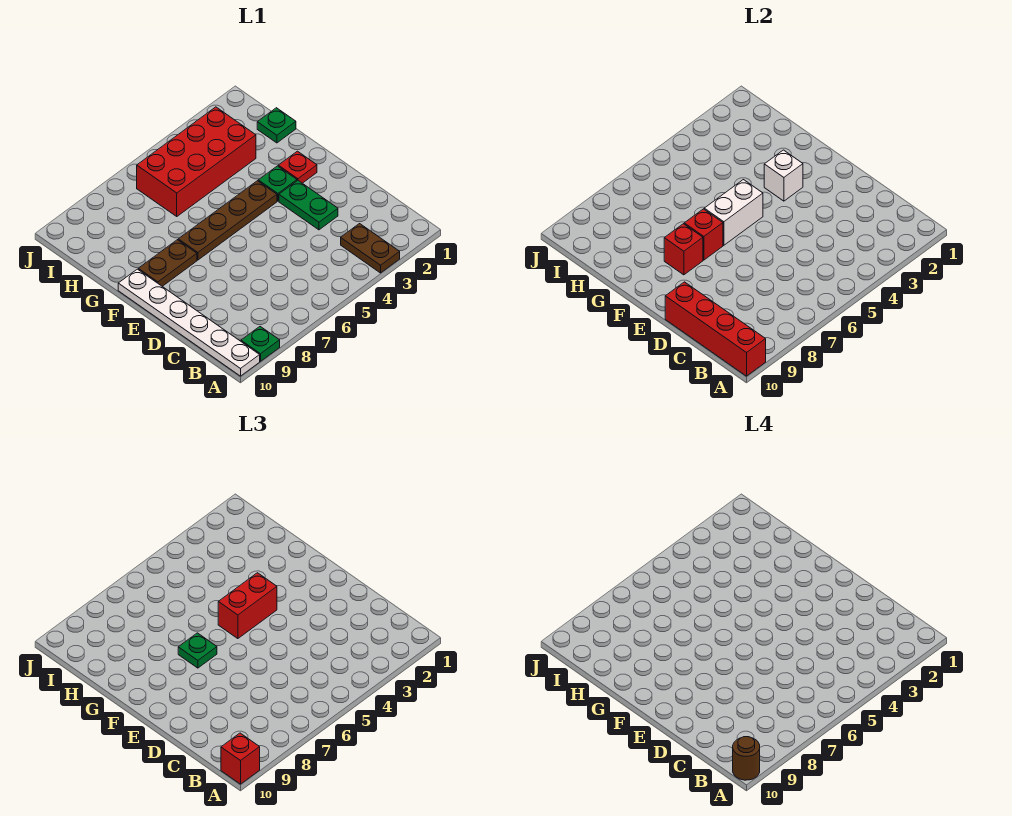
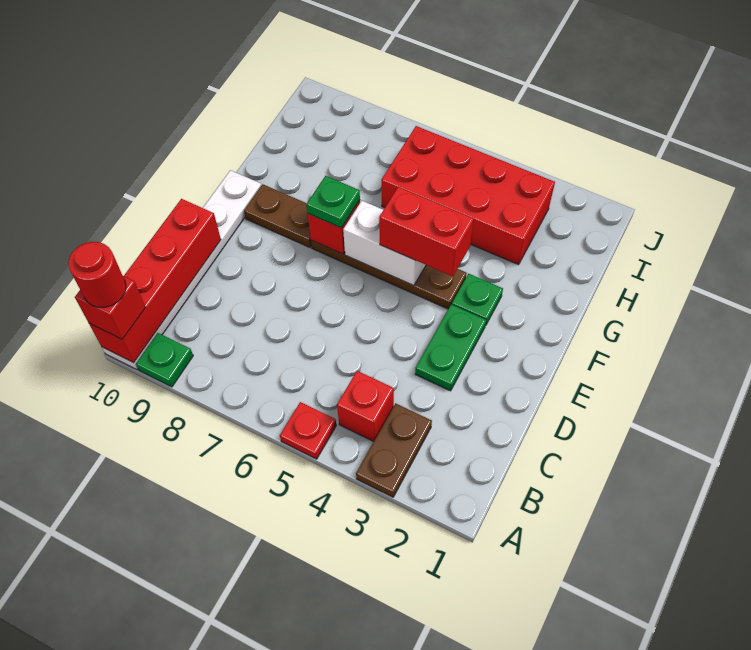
brown round brick A10 level 4 -> red round brick A10 level 4
red plate F2 level 1 -> red plate A5 level 1
white brick F3 level 2 -> none
red brick F8 level 2 -> red brick B4 level 1
green plate H1 level 1 -> none

